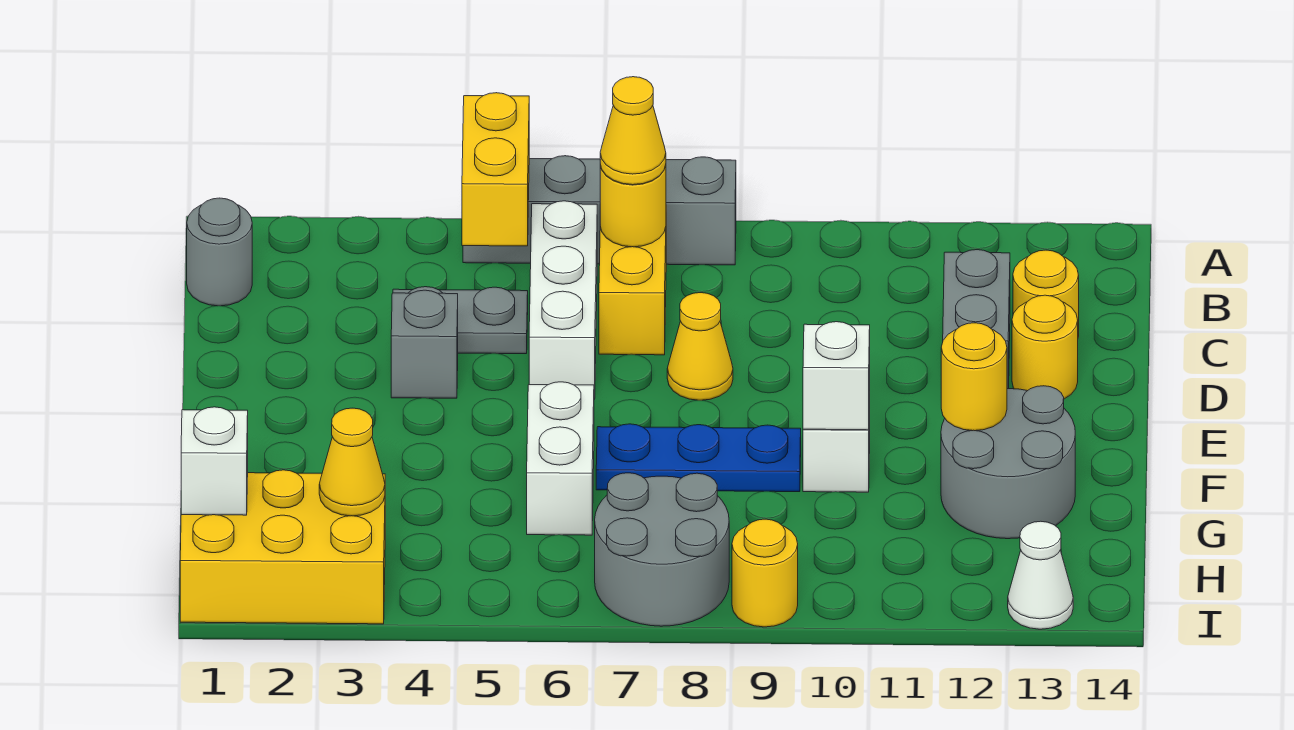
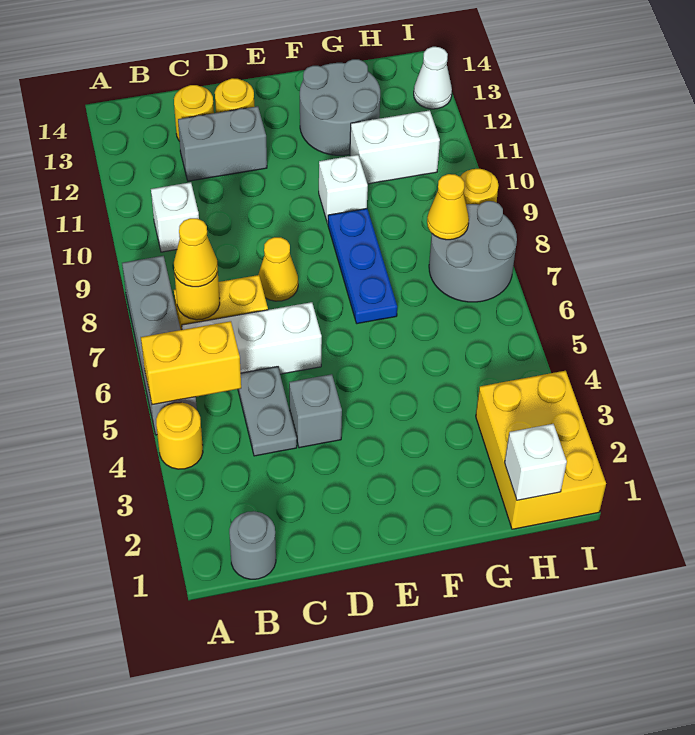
white brick F6:G6 level 1 -> white brick G11:H11 level 1
white brick F10 level 2 -> white brick B10 level 1
yellow round brick F12 level 2 -> yellow round brick A4 level 1
yellow cone H3 level 2 -> yellow cone H8 level 2

